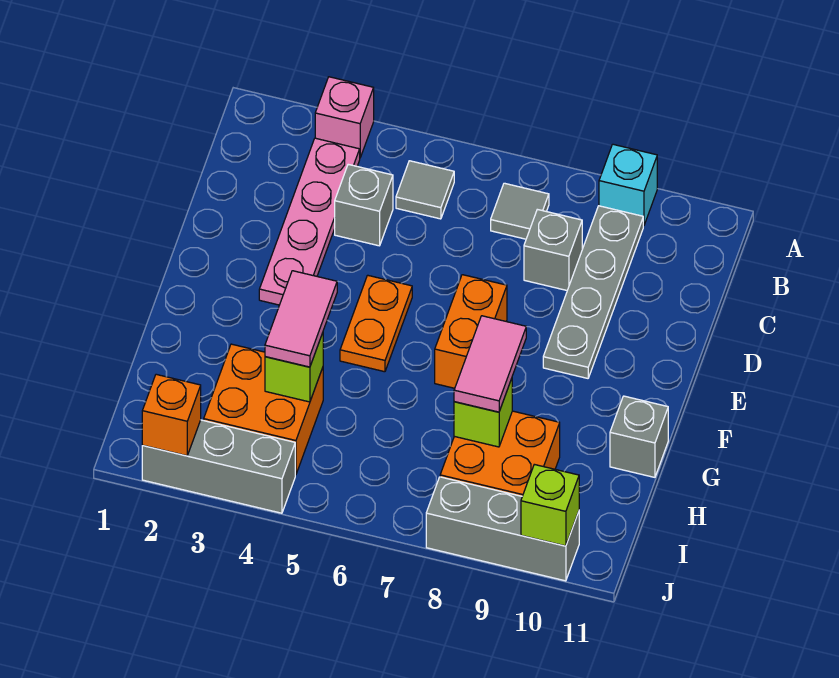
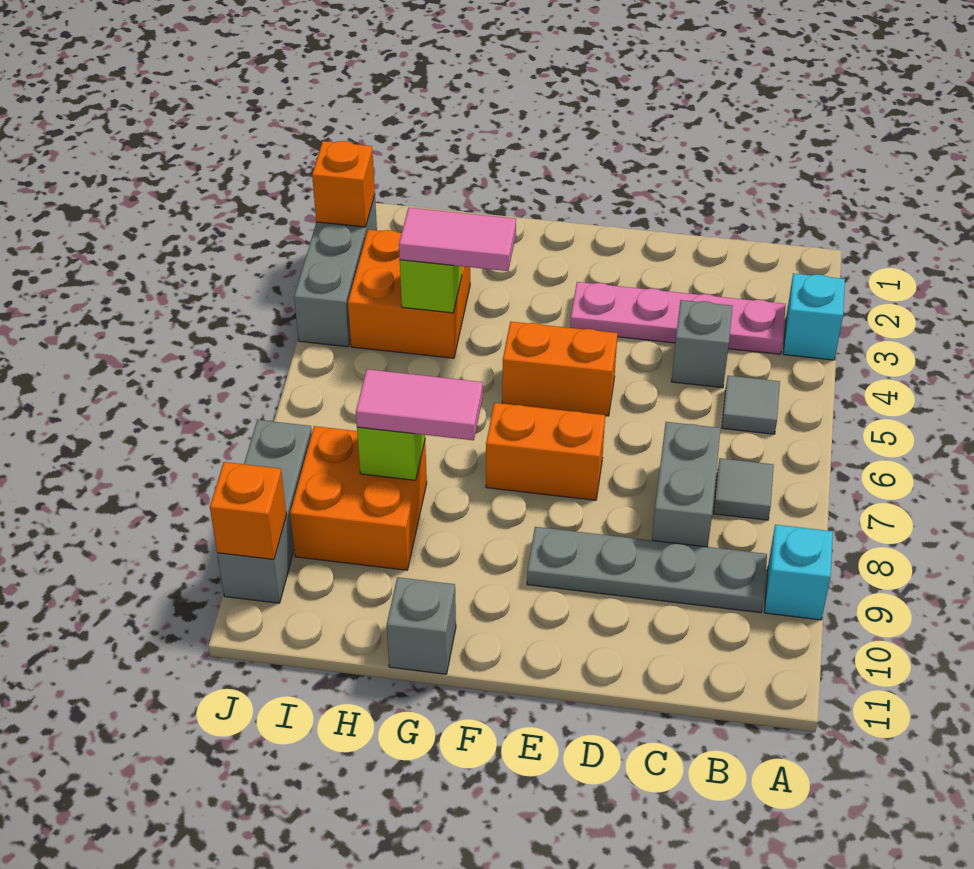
pink brick A3 level 1 -> cyan brick A3 level 1
grey brick C8 level 1 -> grey brick C7:C8 level 1
orange plate E5:F5 level 1 -> orange brick E5:F5 level 1
lime brick J10 level 2 -> orange brick J10 level 2

